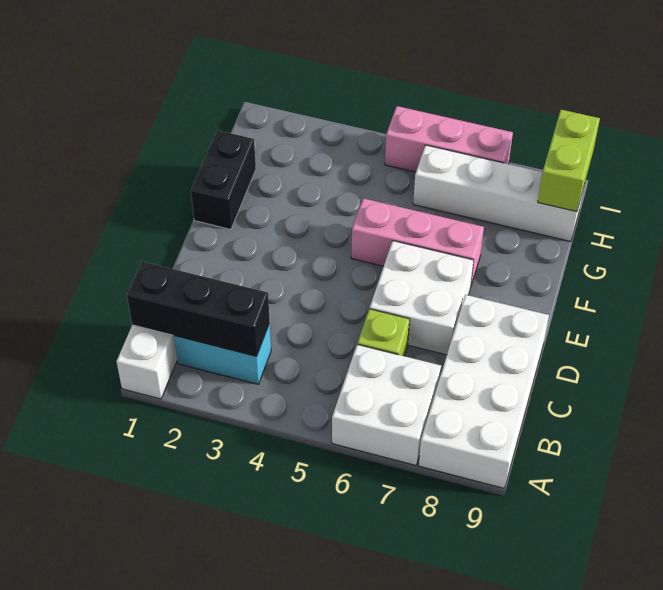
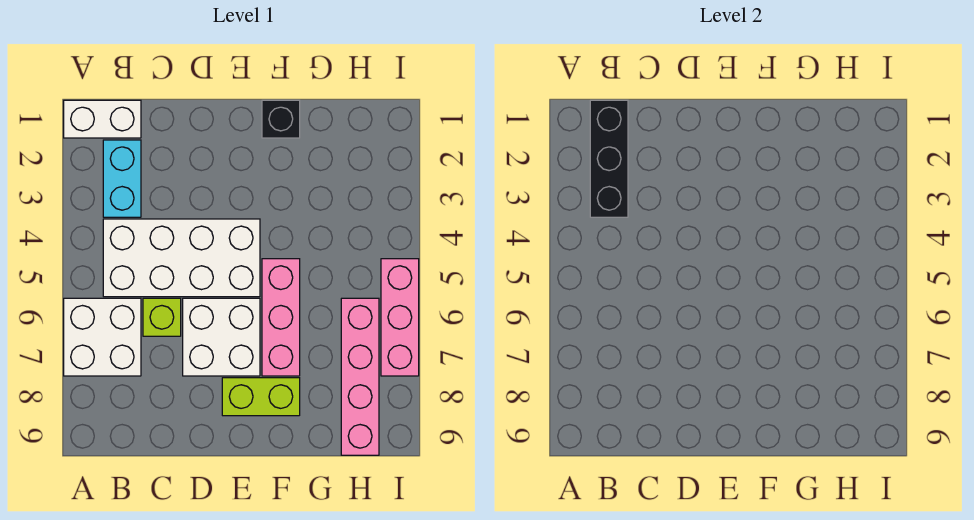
white brick A8:D9 level 1 -> white brick B4:E5 level 1
black brick F1:G1 level 1 -> black brick F1 level 1
white brick H6:H9 level 1 -> pink brick H6:H9 level 1
lime brick H9:I9 level 2 -> lime brick E8:F8 level 1

